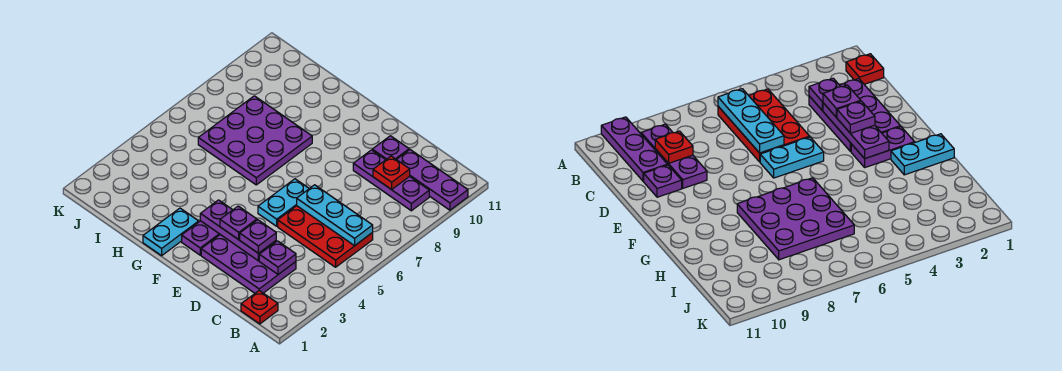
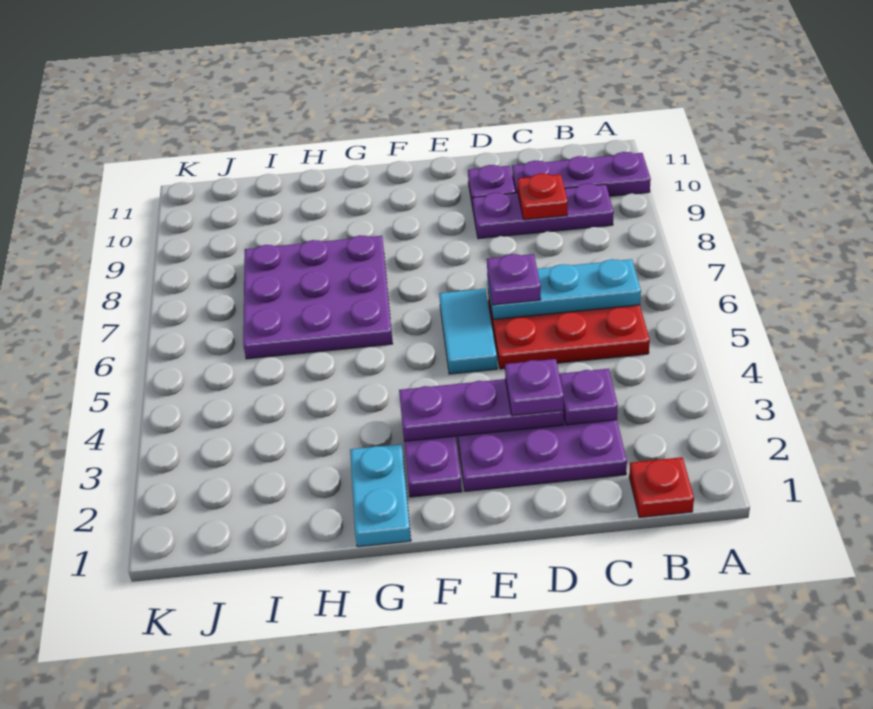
purple plate E3 level 3 -> purple plate D6 level 3
cyan plate E5:E6 level 1 -> cyan tile E5:E6 level 1

